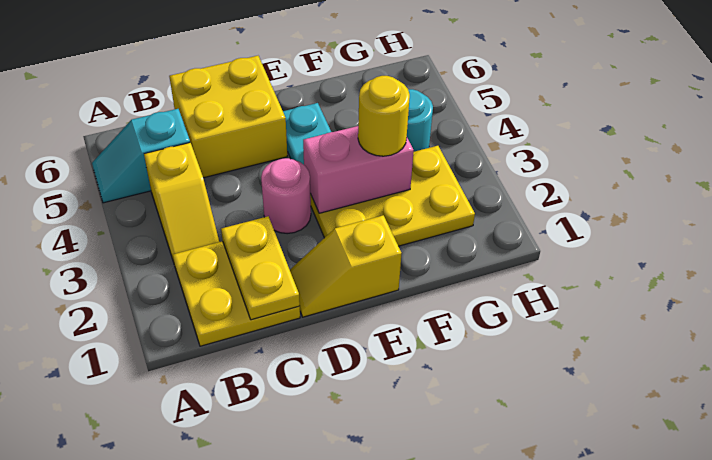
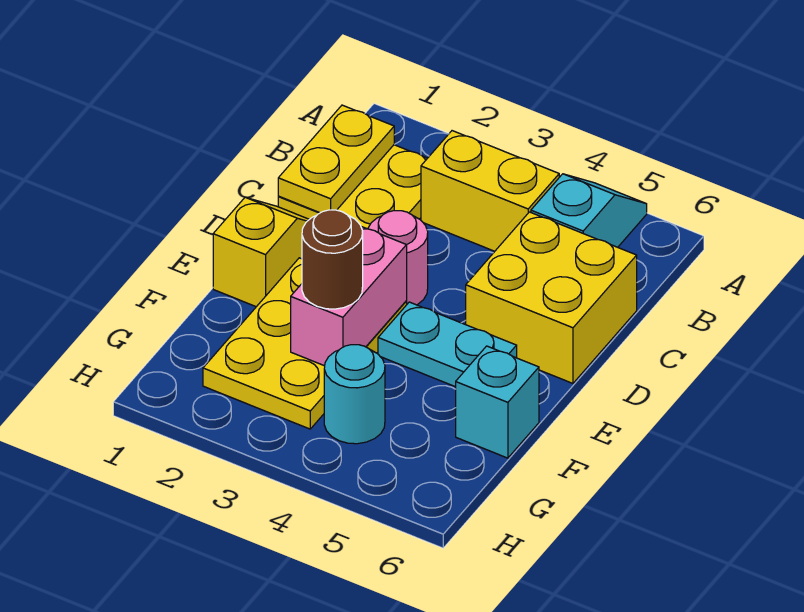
yellow slope B3:B4 level 1 top 4 -> yellow brick B3:B4 level 1
yellow plate C1:C2 level 2 -> yellow plate B1:C1 level 2
yellow round brick F3 level 3 -> brown round brick F3 level 3
none -> cyan brick F6 level 1

